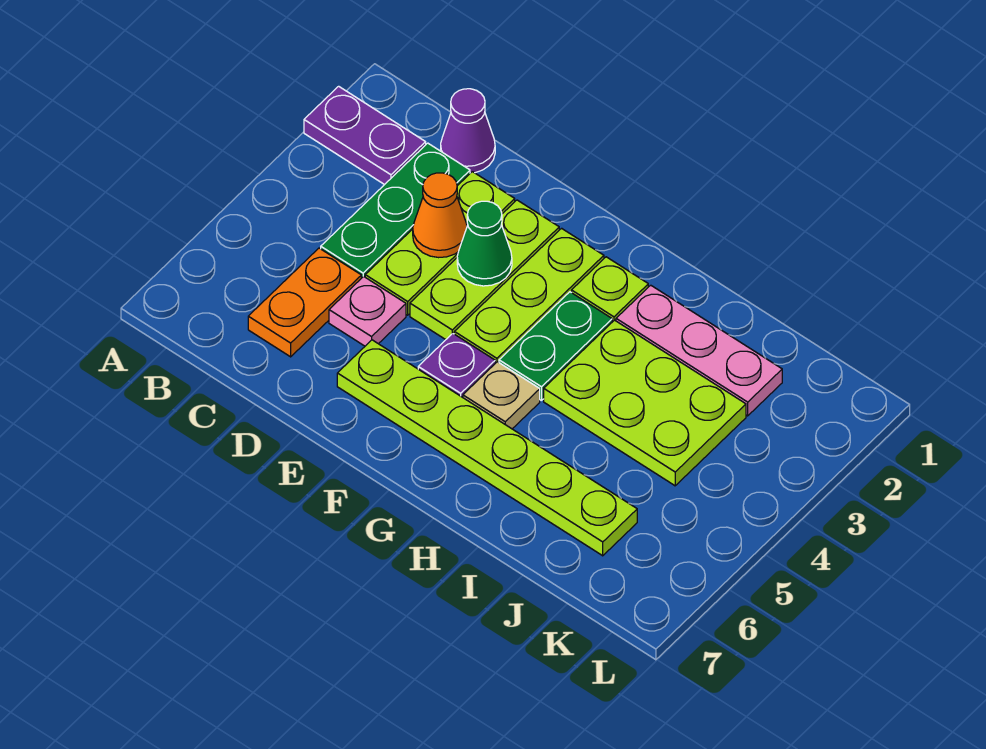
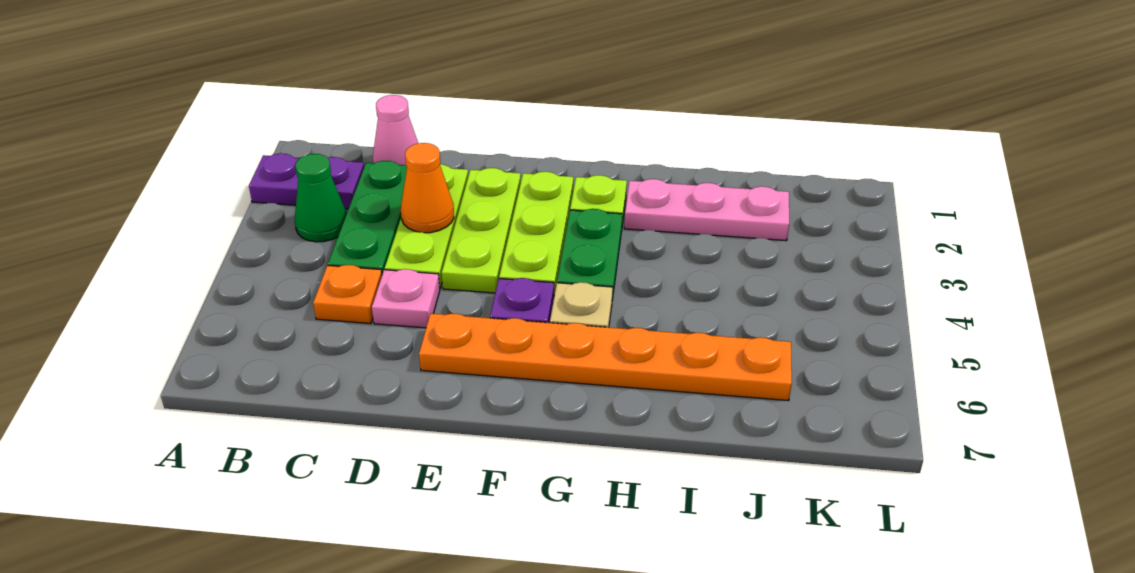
purple cone C1 level 1 -> pink cone C1 level 1
orange plate C5:C6 level 1 -> orange plate C5 level 1
green cone E3 level 2 -> green cone B3 level 1
lime plate E6:J6 level 1 -> orange plate E6:J6 level 1
lime plate H3:J4 level 1 -> none

